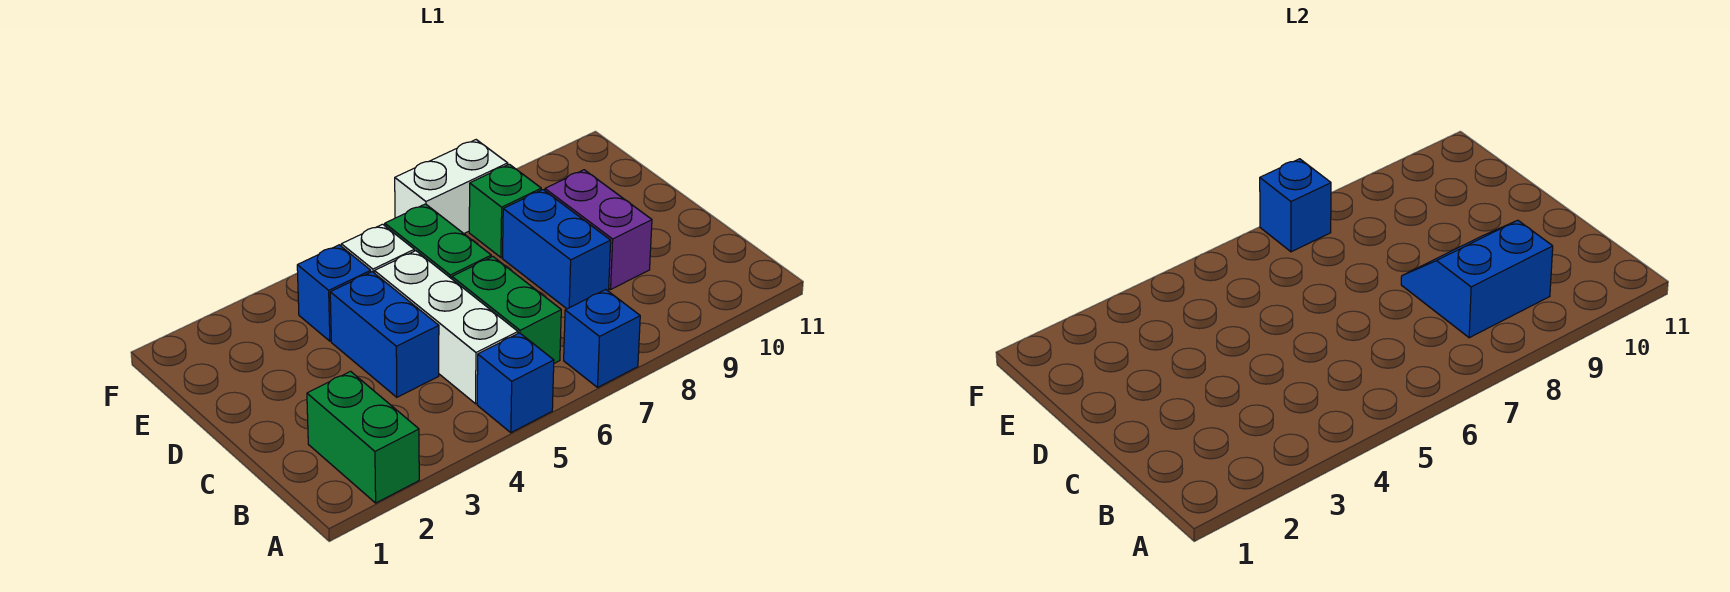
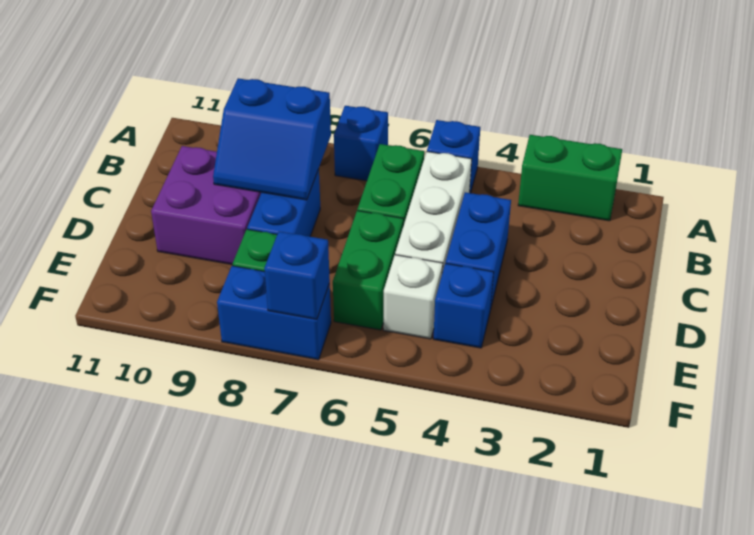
green brick A2:B2 level 1 -> green brick A2:A3 level 1
purple brick C9:D9 level 1 -> purple brick C9:D10 level 1
white brick F7:F8 level 1 -> blue brick F7:F8 level 1

